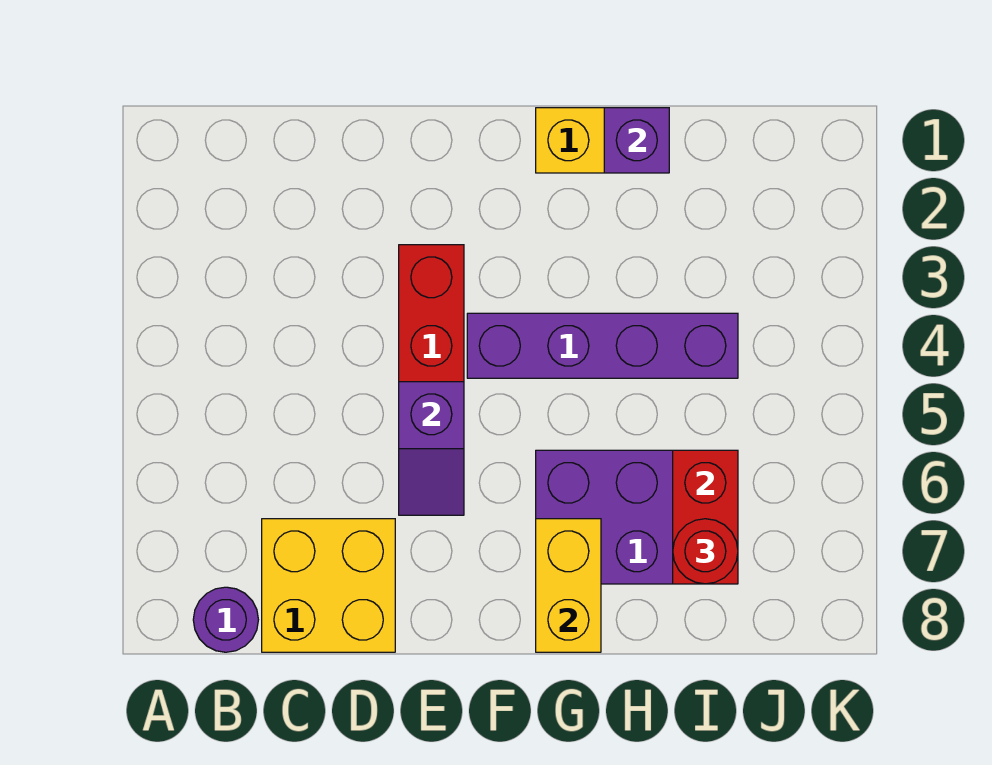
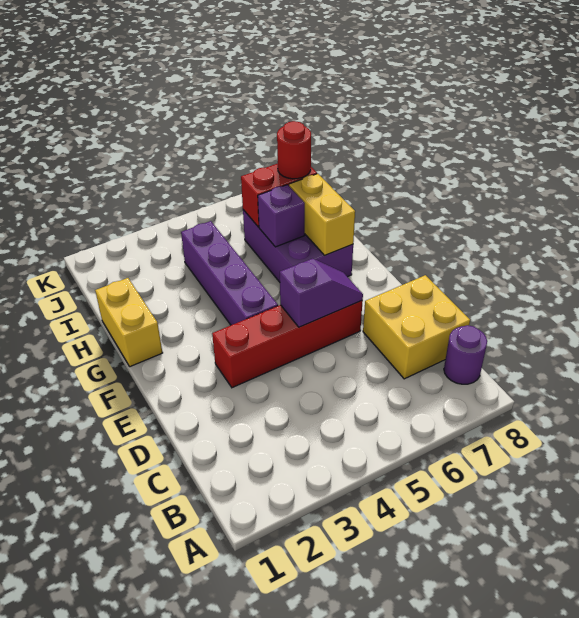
yellow brick G7:G8 level 2 -> yellow brick G7:H7 level 2
purple brick H1 level 2 -> purple brick H6 level 2

